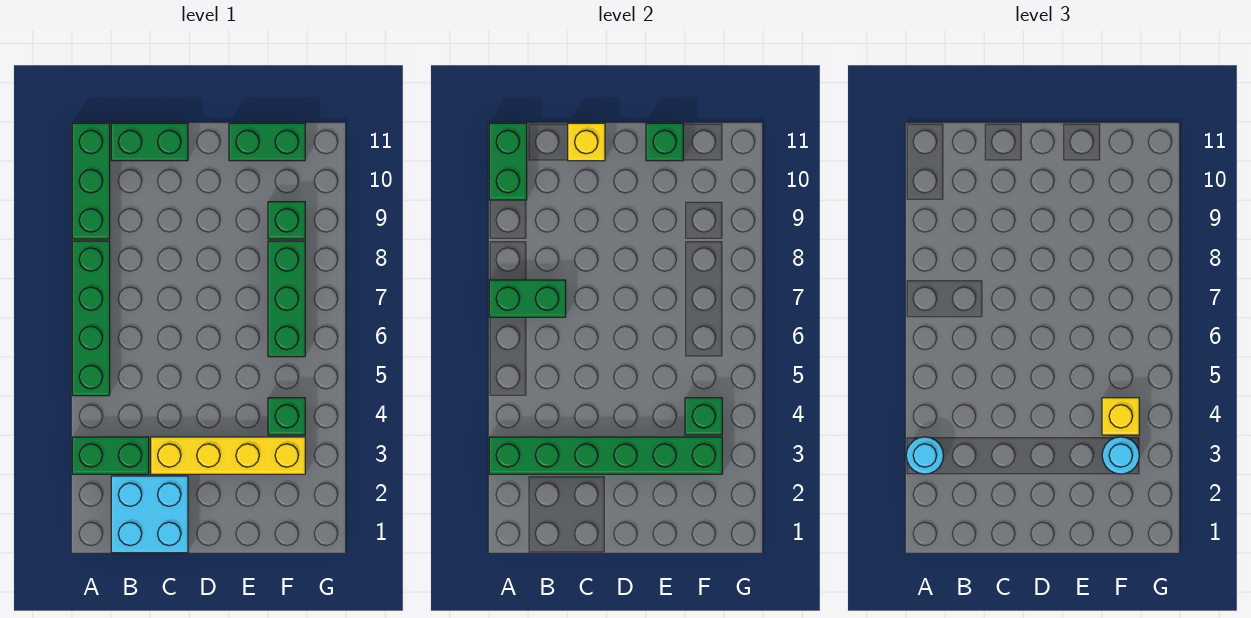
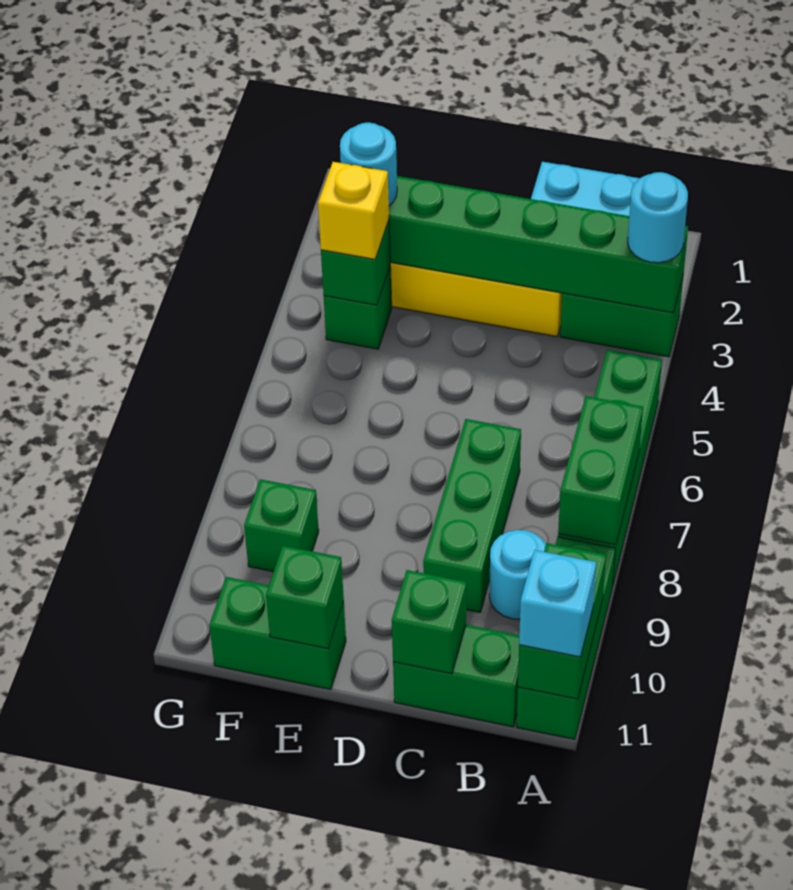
green brick A7:B7 level 2 -> green brick A7:A8 level 2
none -> cyan brick A11 level 3
none -> cyan round brick B9 level 1
yellow brick C11 level 2 -> green brick C11 level 2
green brick F6:F8 level 1 -> green brick C7:C9 level 1

